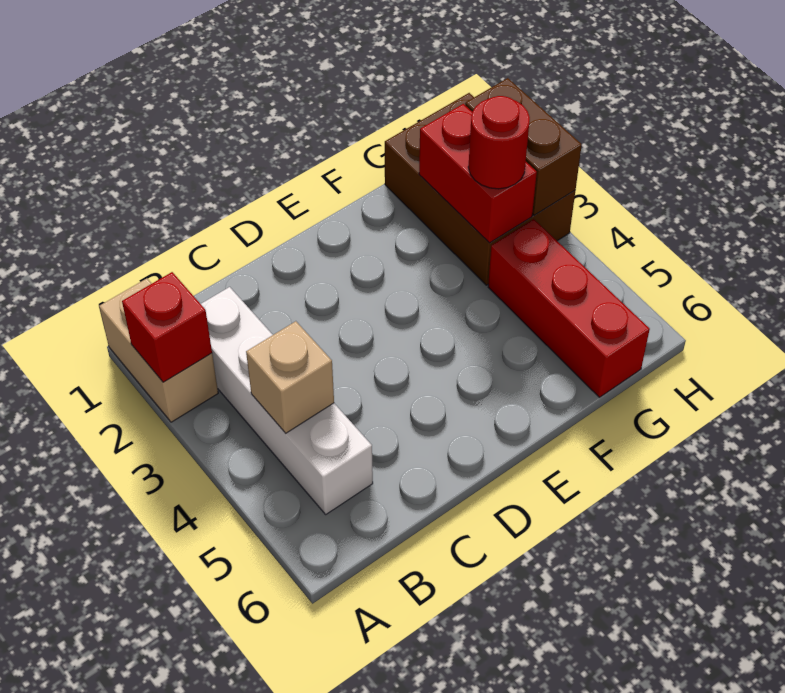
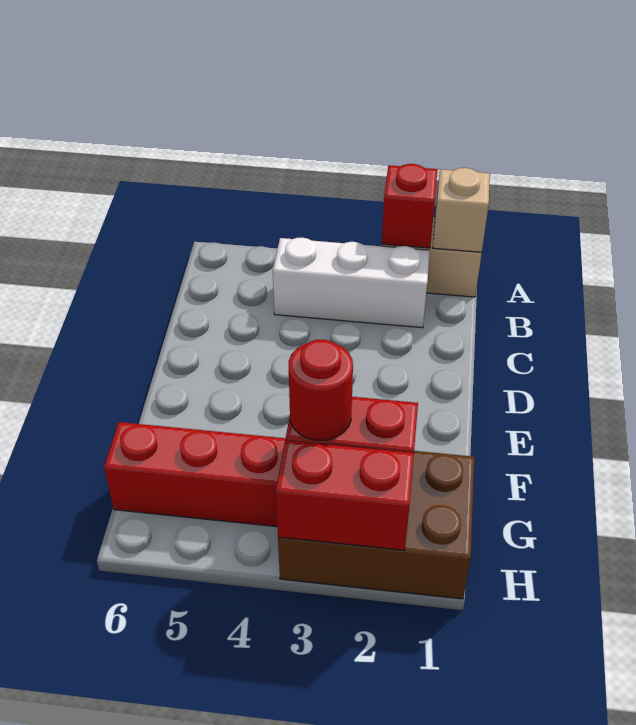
white brick B2:B5 level 1 -> white brick B2:B4 level 1
tan brick B4 level 2 -> tan brick A1 level 2
brown brick H2:H3 level 2 -> red brick H2:H3 level 2

